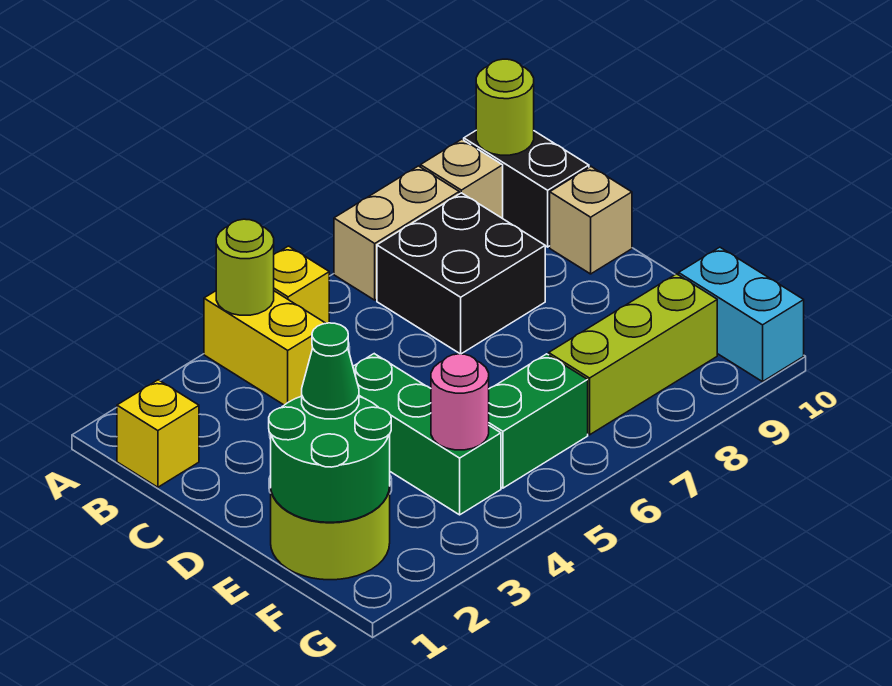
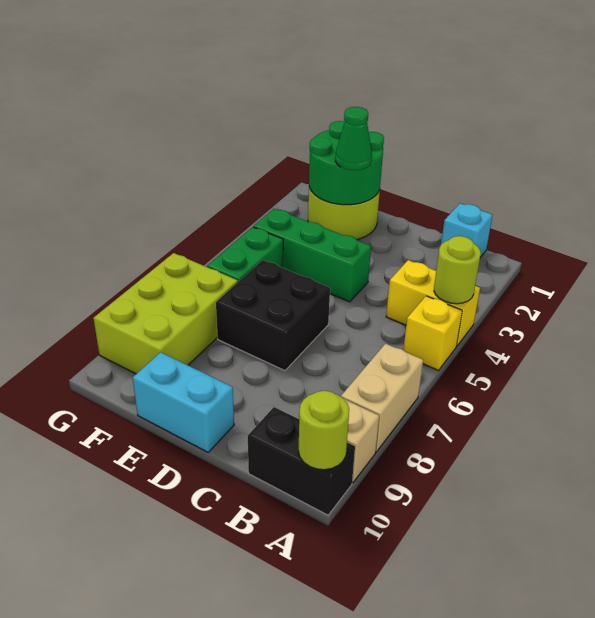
yellow brick B1 level 1 -> cyan brick B1 level 1
black brick B7:C8 level 1 -> black brick D6:E7 level 1
tan brick C10 level 1 -> none
pink round brick F4 level 2 -> none
lime brick F7:F9 level 1 -> lime brick F7:G9 level 1
cyan brick F10:G10 level 1 -> cyan brick D10:E10 level 1

